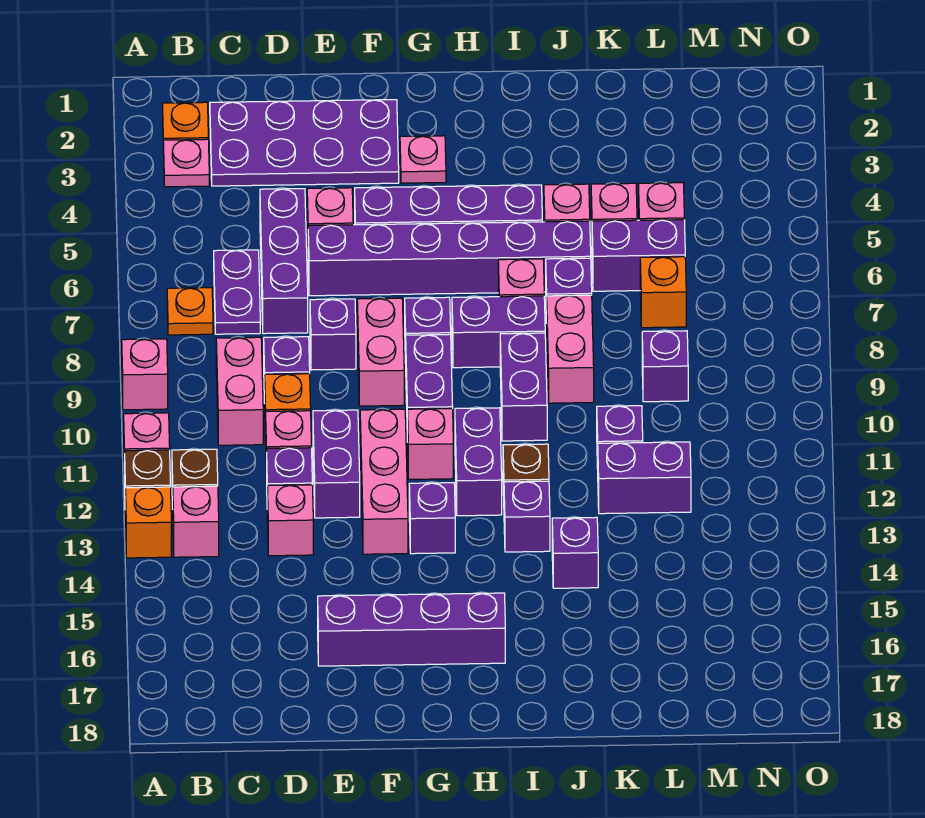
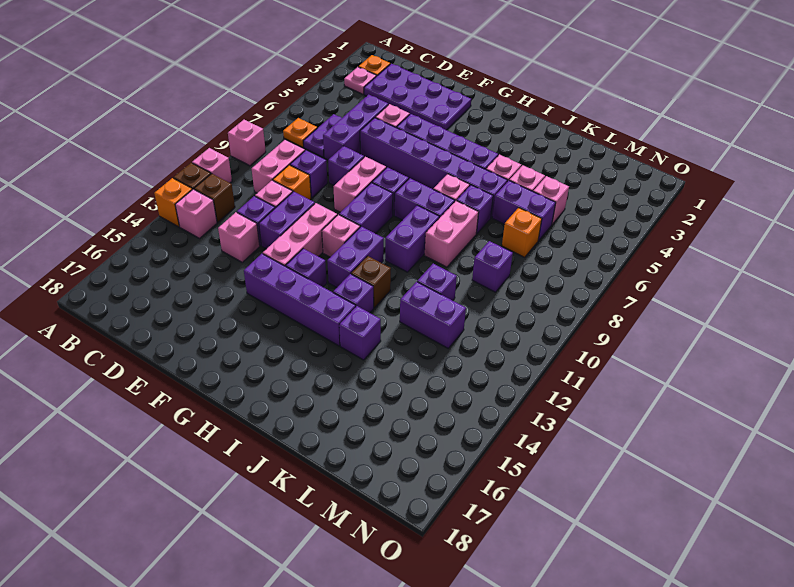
purple brick E16:H16 level 1 -> purple brick F14:I14 level 1
pink plate G3 level 1 -> none

